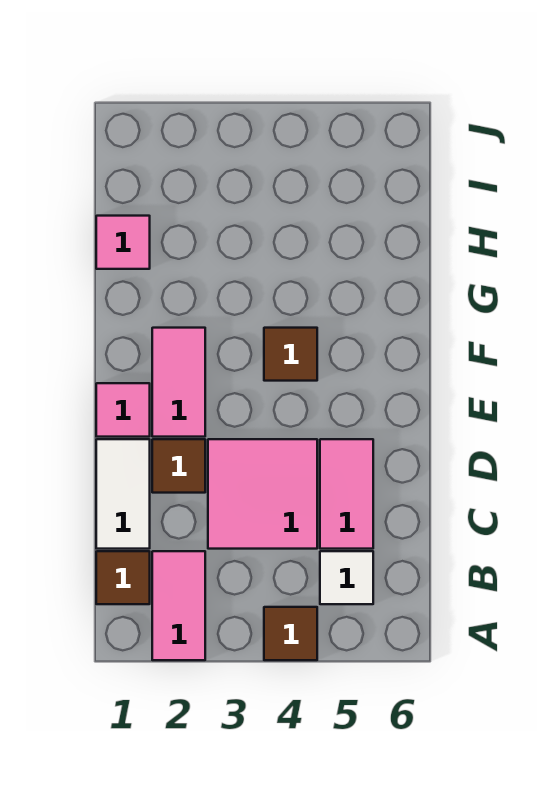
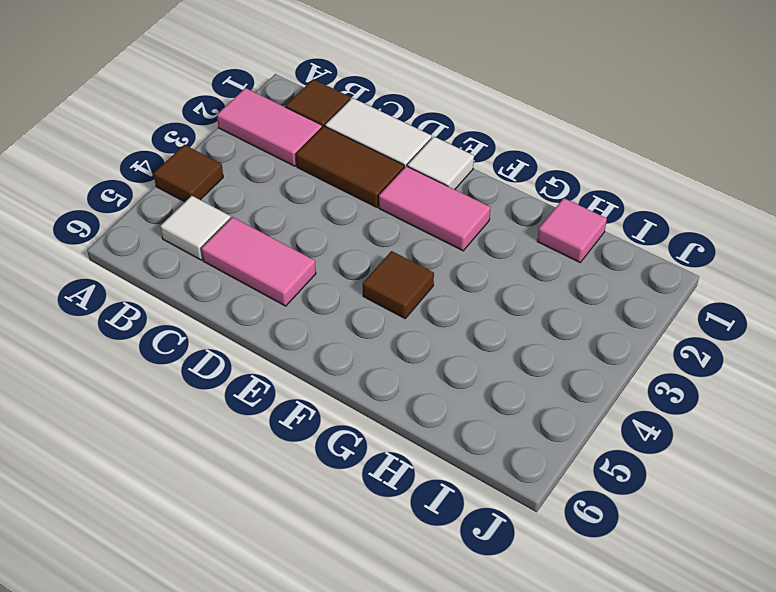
pink tile C3:D4 level 1 -> none
brown tile D2 level 1 -> brown tile C2:D2 level 1
pink tile E1 level 1 -> white tile E1 level 1

